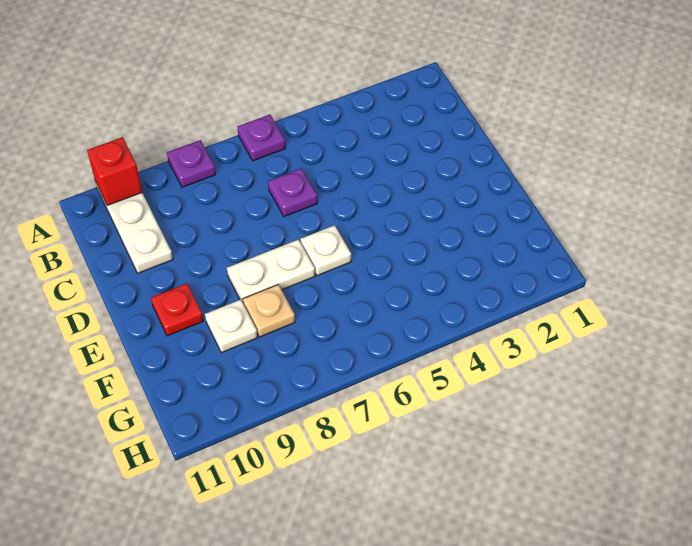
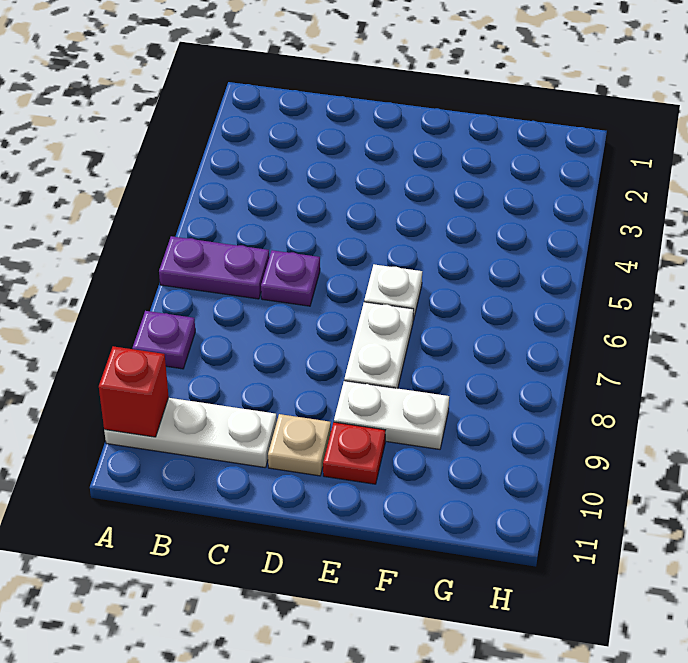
purple plate A6 level 1 -> purple plate A6:B6 level 1
tan plate F8 level 1 -> tan plate D10 level 1
white plate F9 level 1 -> white plate E9:F9 level 1

